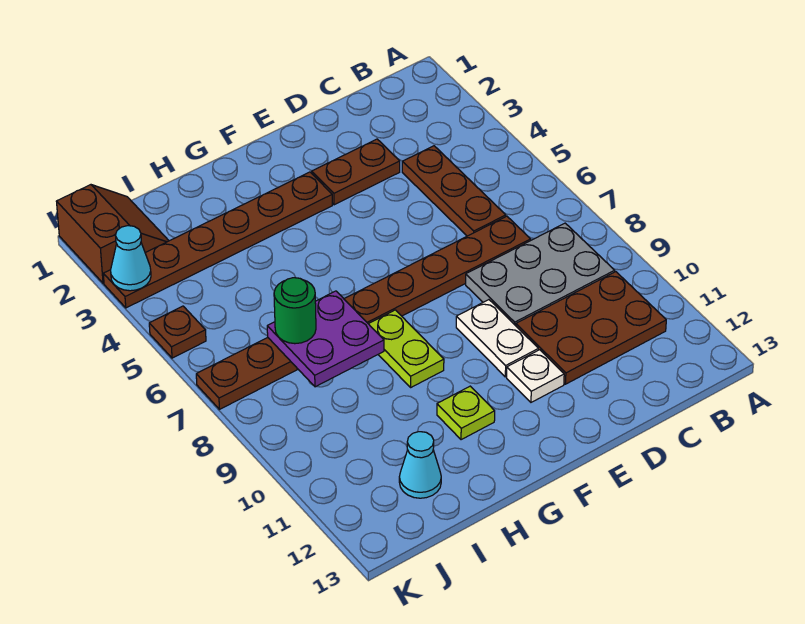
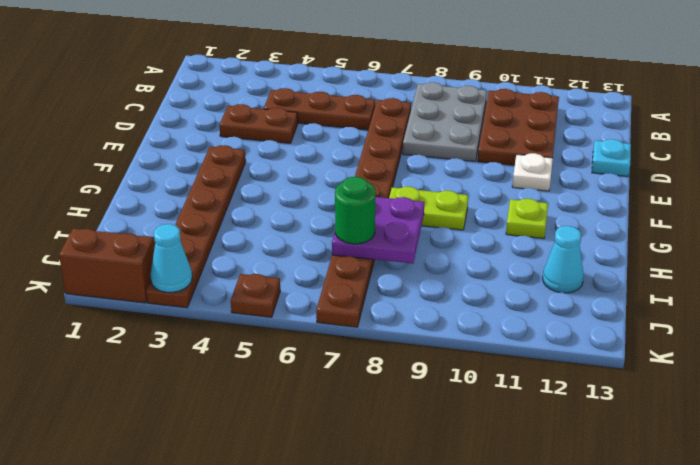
brown plate D3:E3 level 1 -> brown plate D3:D4 level 1
none -> cyan plate D13 level 1
white plate E9:E10 level 1 -> none

